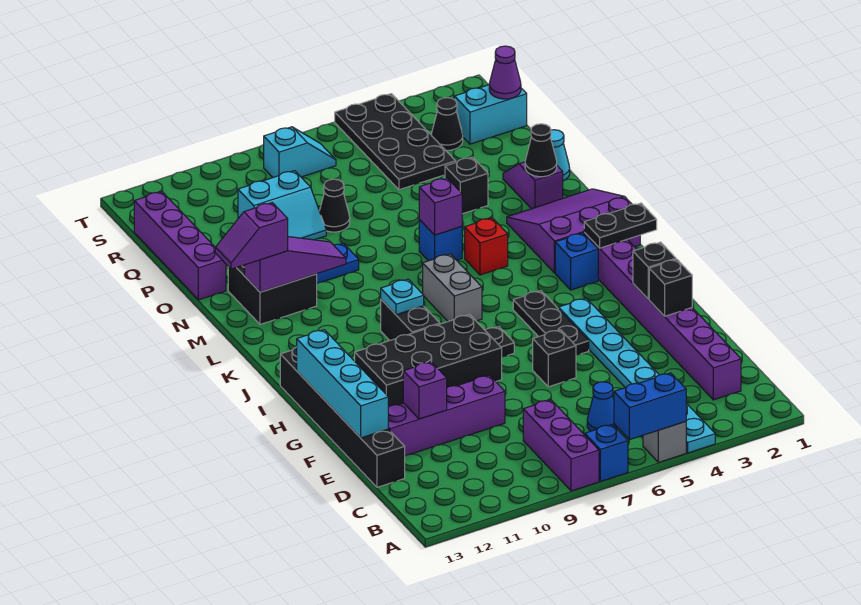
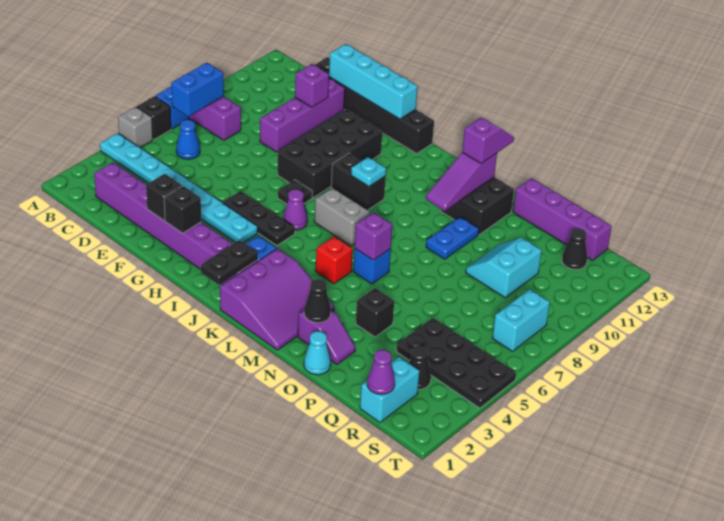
blue brick A5:A6 level 2 -> blue brick B7:B8 level 2
black brick F6 level 1 -> black brick A6 level 1
none -> purple cone I6 level 1
black cone P8 level 1 -> black cone R12 level 1
cyan slope S7:S8 level 1 top 8 -> cyan brick S7:S8 level 1

